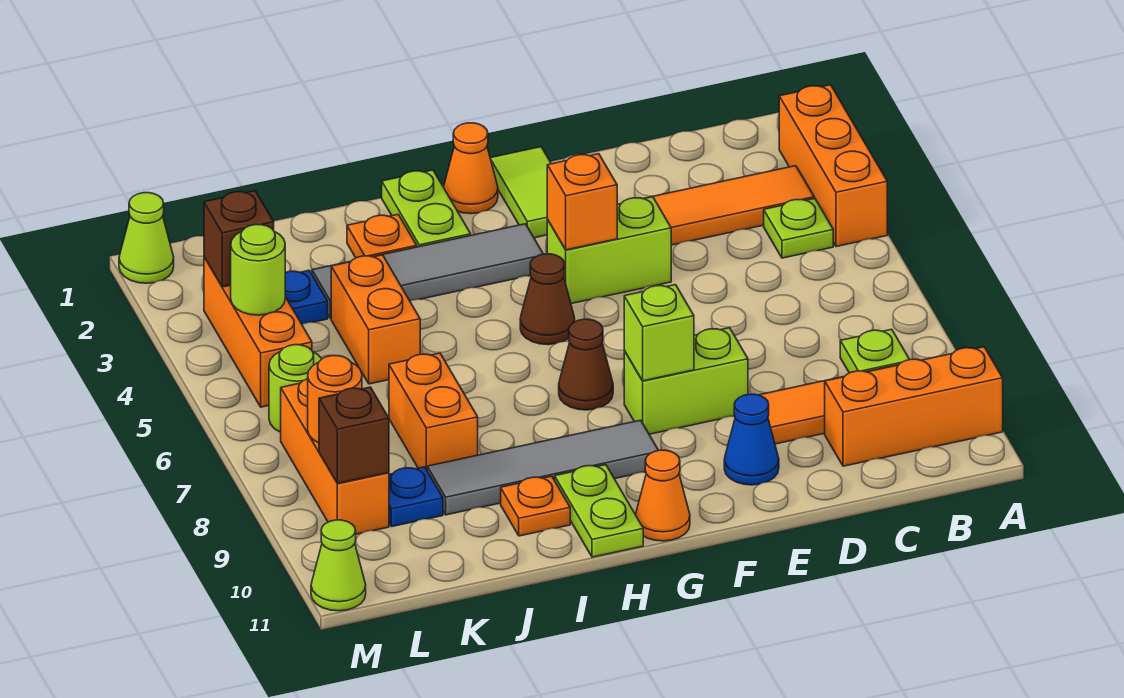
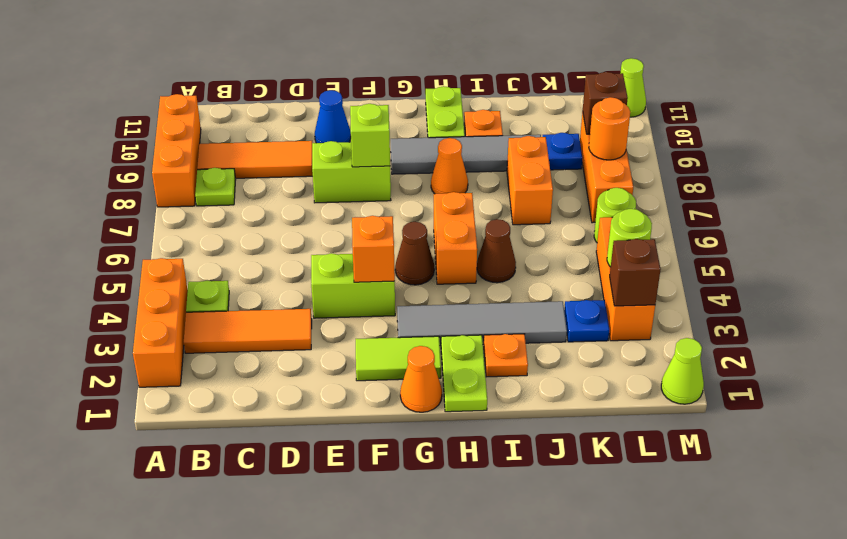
orange brick A10:C10 level 1 -> orange brick A8:A10 level 1
lime tile F1:F2 level 1 -> lime tile F2:G2 level 1
brown cone G7 level 1 -> brown cone I5 level 1
orange cone G11 level 1 -> orange cone H8 level 1
orange brick J4:J5 level 1 -> orange brick H5:H6 level 1

